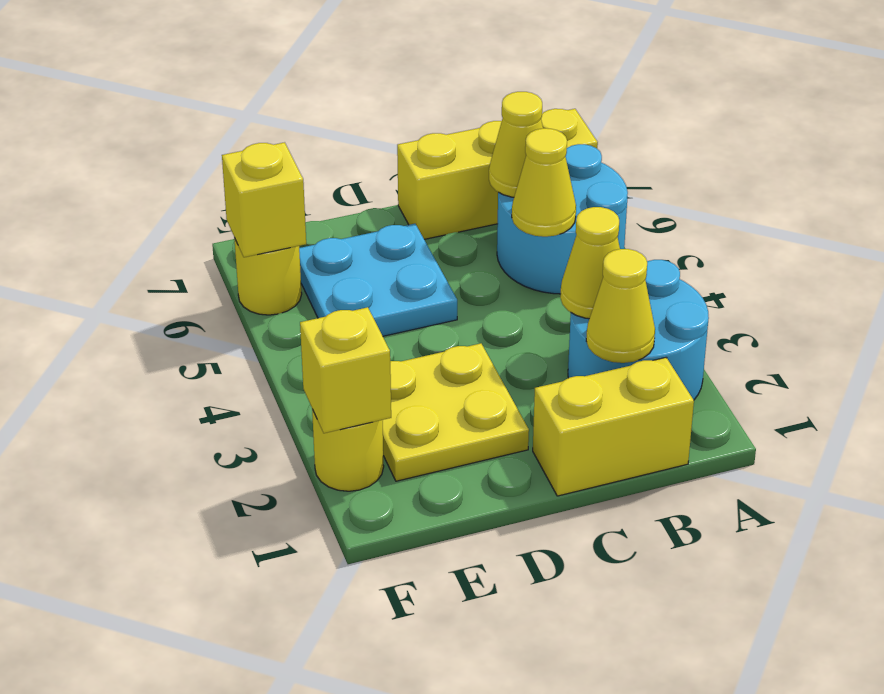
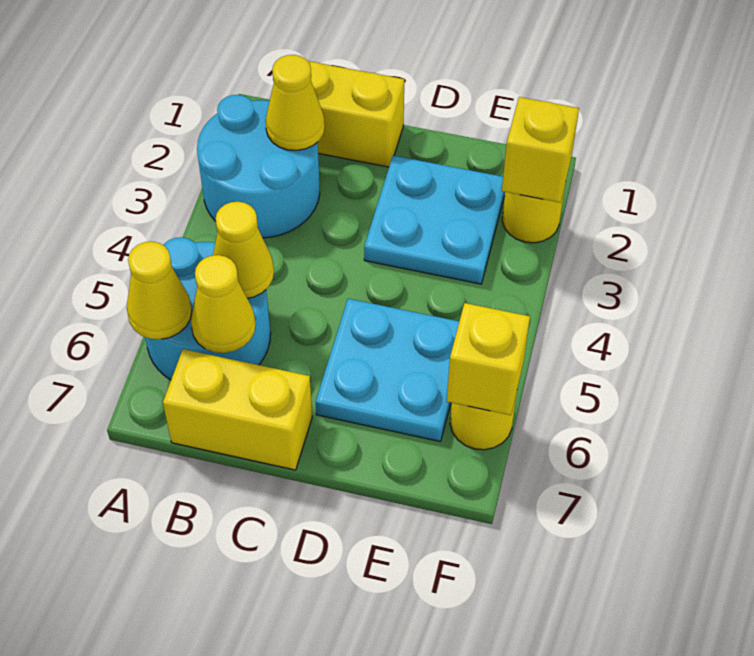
yellow brick A7:C7 level 1 -> yellow brick B7:C7 level 1
yellow cone B3 level 2 -> yellow cone A6 level 2
yellow plate D2:E3 level 1 -> cyan plate D2:E3 level 1

